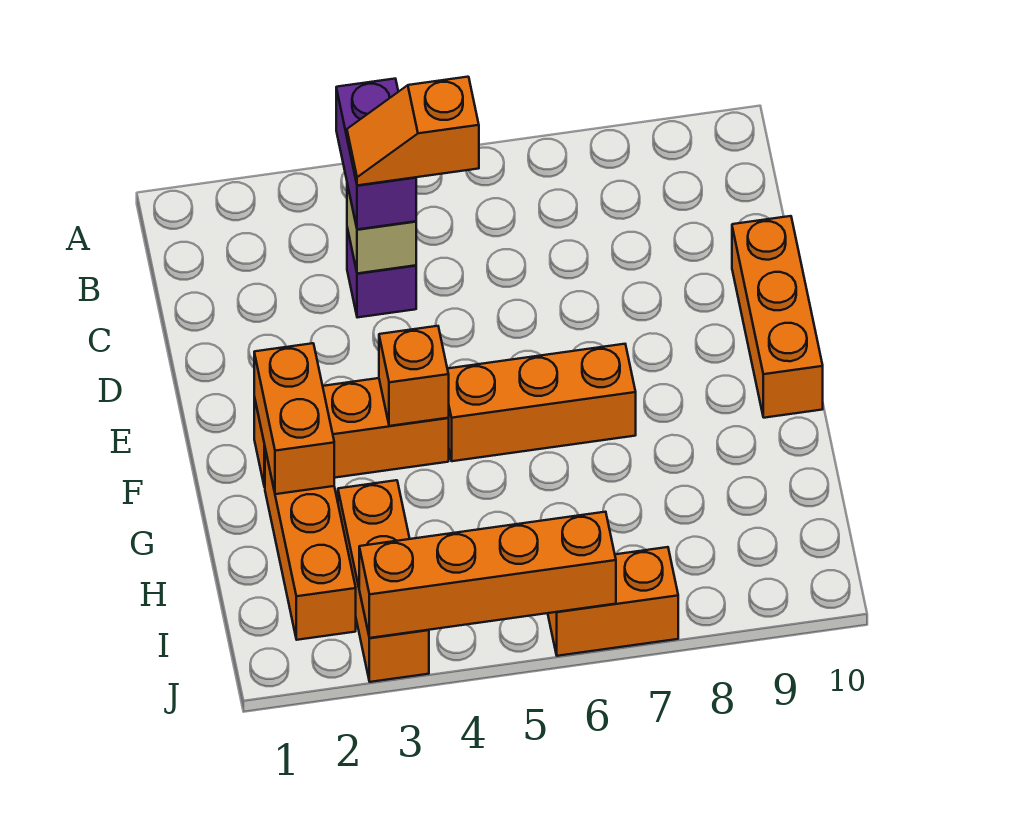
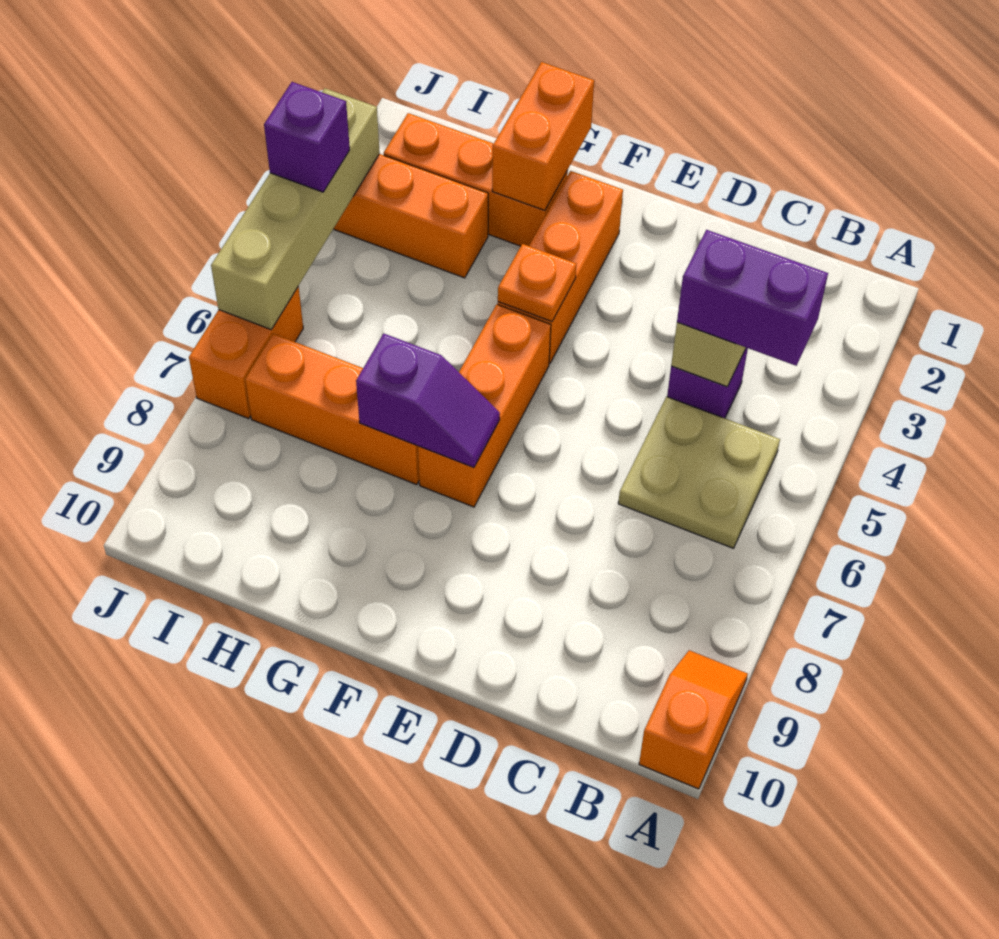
none -> tan plate B5:C6 level 1
orange slope C4:C5 level 4 top 5 -> orange slope A9:A10 level 1 top 10
orange brick D10:F10 level 1 -> orange brick G7:I7 level 1
orange brick F2:G2 level 2 -> orange brick G1:G2 level 2
orange brick F4 level 2 -> orange plate F4 level 2
none -> purple slope F7:G7 level 2 top G
orange brick J3:J6 level 2 -> tan brick J3:J6 level 2
none -> purple brick J4 level 3

